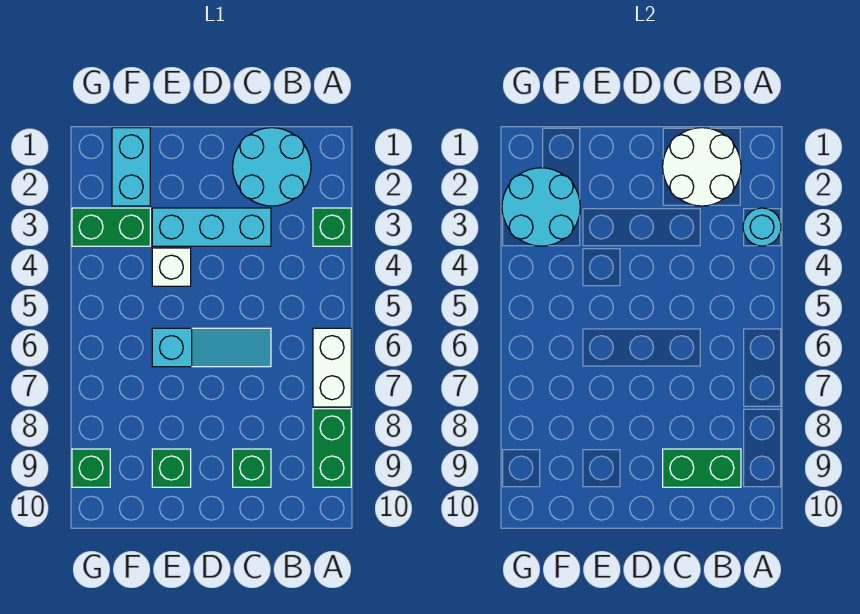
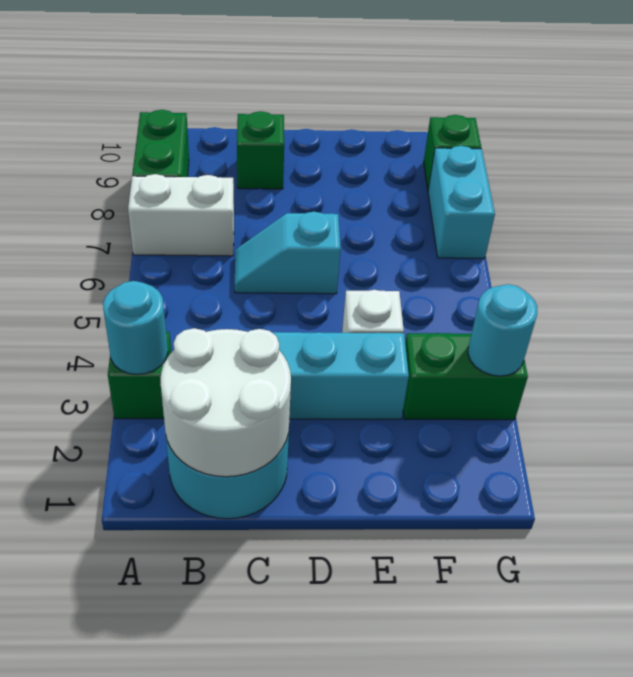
white brick A6:A7 level 1 -> white brick A7:B7 level 1
green brick B9:C9 level 2 -> none
cyan slope C6:E6 level 1 top E -> cyan slope C6:D6 level 1 top D
green brick E9 level 1 -> none
cyan brick F1:F2 level 1 -> cyan brick G7:G8 level 1
cyan round brick F2:G3 level 2 -> cyan round brick G3 level 2

